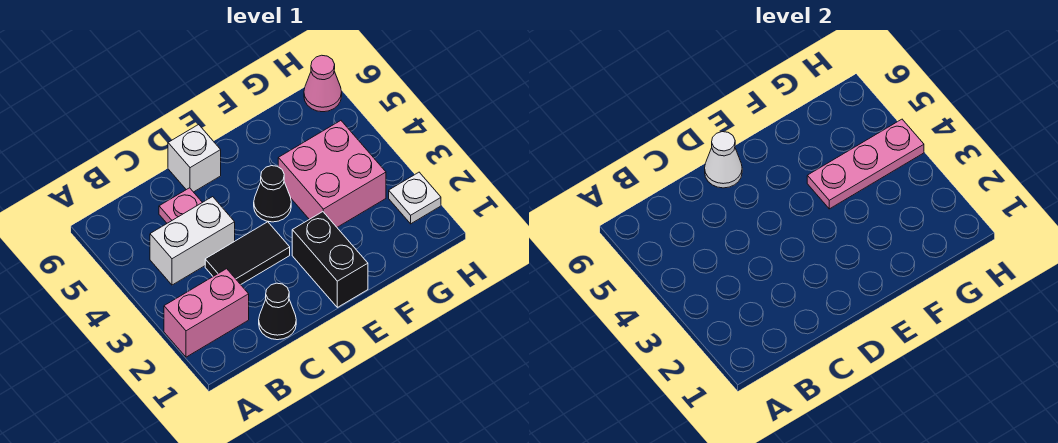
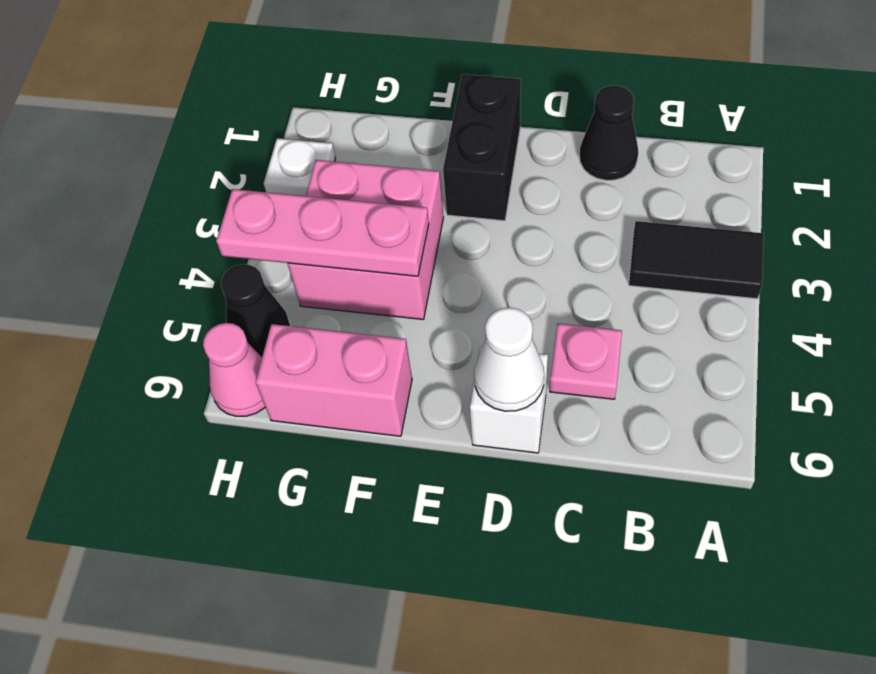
pink brick A2:B2 level 1 -> pink brick F6:G6 level 1
white brick B4:C4 level 1 -> none
black tile C3:D3 level 1 -> black tile A3:B3 level 1
black cone E4 level 1 -> black cone H5 level 1

